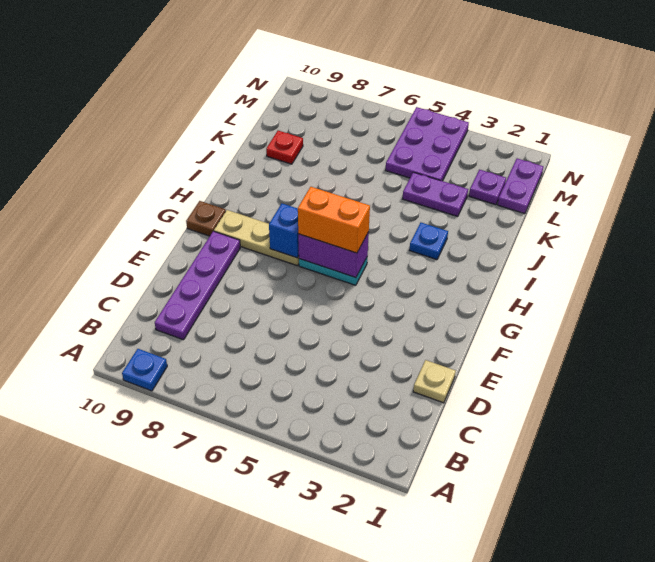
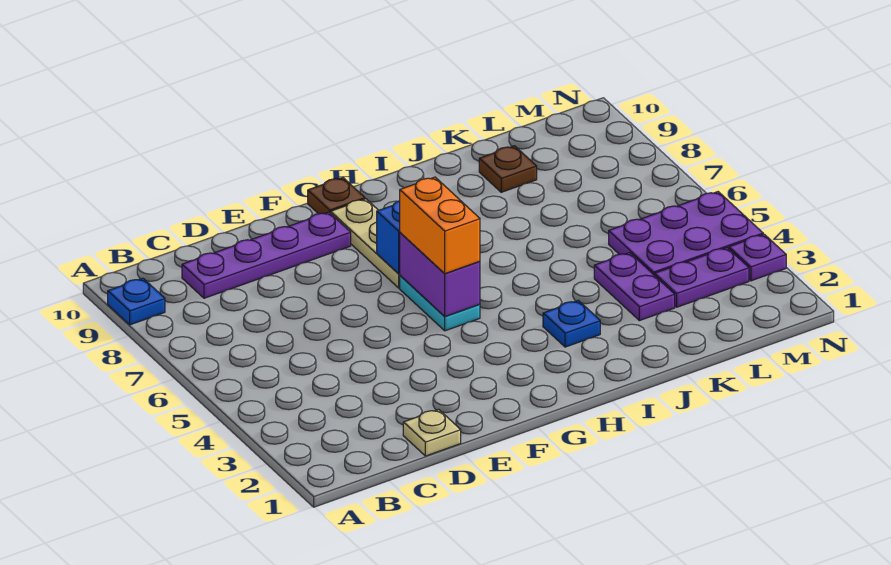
red plate K9 level 1 -> brown plate K9 level 1
purple plate L1:M1 level 1 -> purple plate L3:M3 level 1
purple plate L2 level 1 -> purple plate N3 level 1

